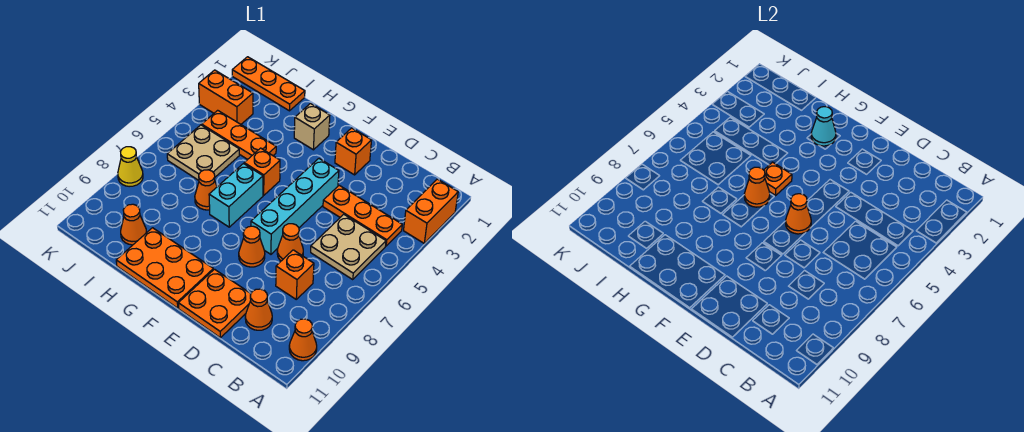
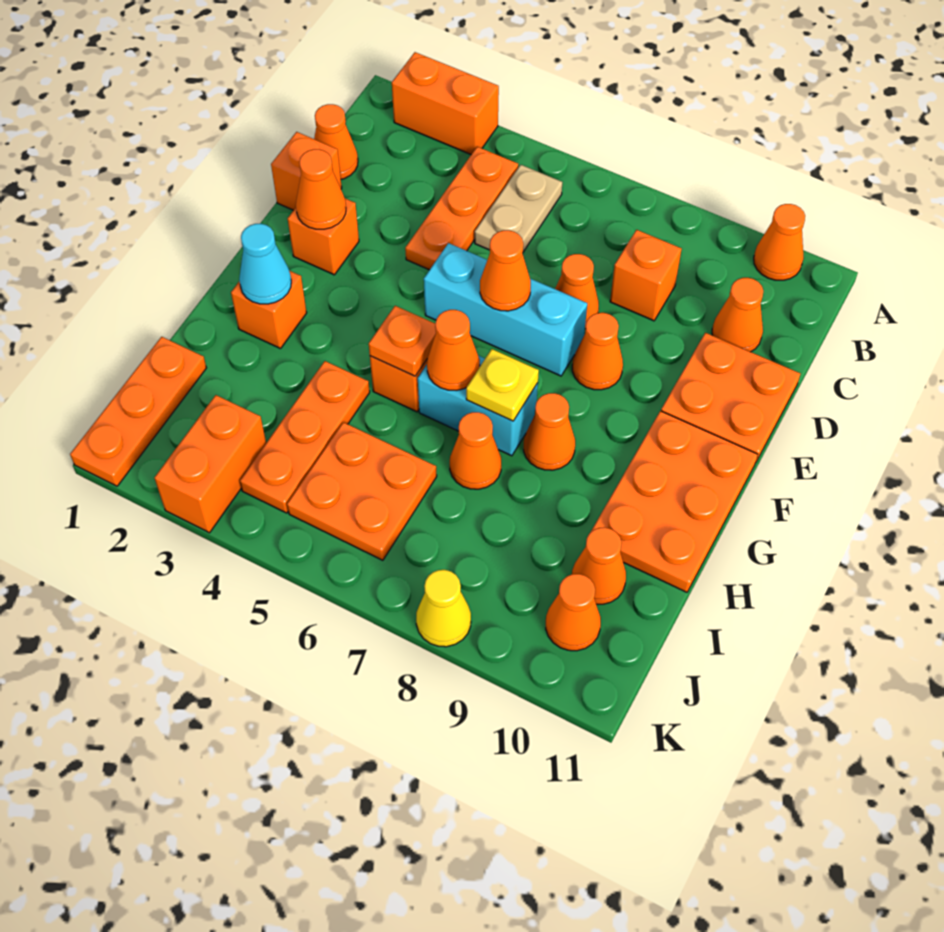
tan plate B5:C6 level 1 -> tan plate B5:C5 level 1
none -> orange cone C1 level 1
none -> orange brick D1 level 1
none -> orange cone E2 level 2
cyan brick E4:E7 level 1 -> cyan brick E5:E7 level 1
tan brick G2 level 1 -> orange brick G2 level 1
none -> yellow plate G7 level 2
none -> orange cone G8 level 1
tan plate I5:J6 level 1 -> orange plate I5:J6 level 1
none -> orange cone J10 level 1

